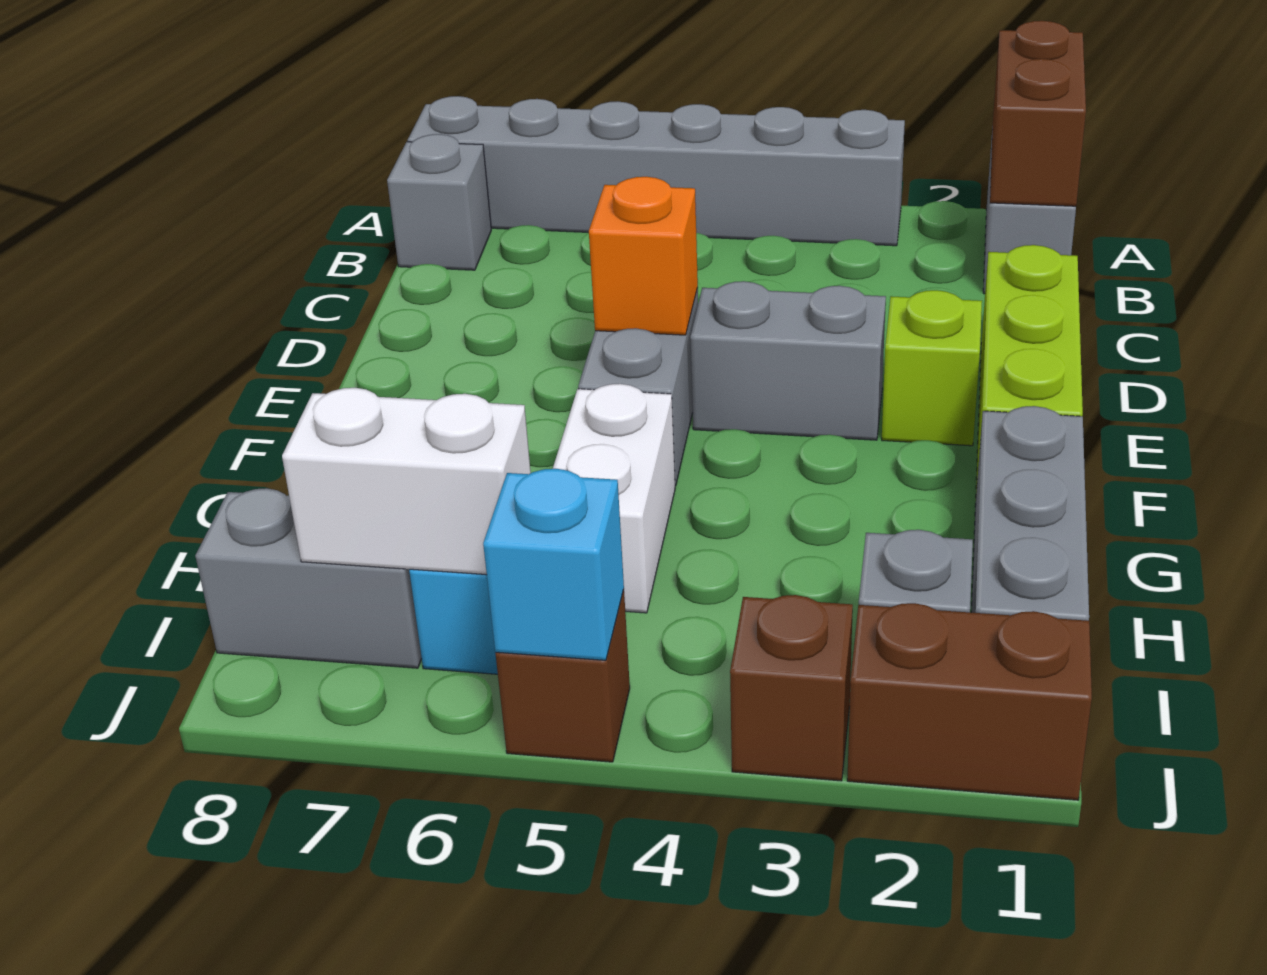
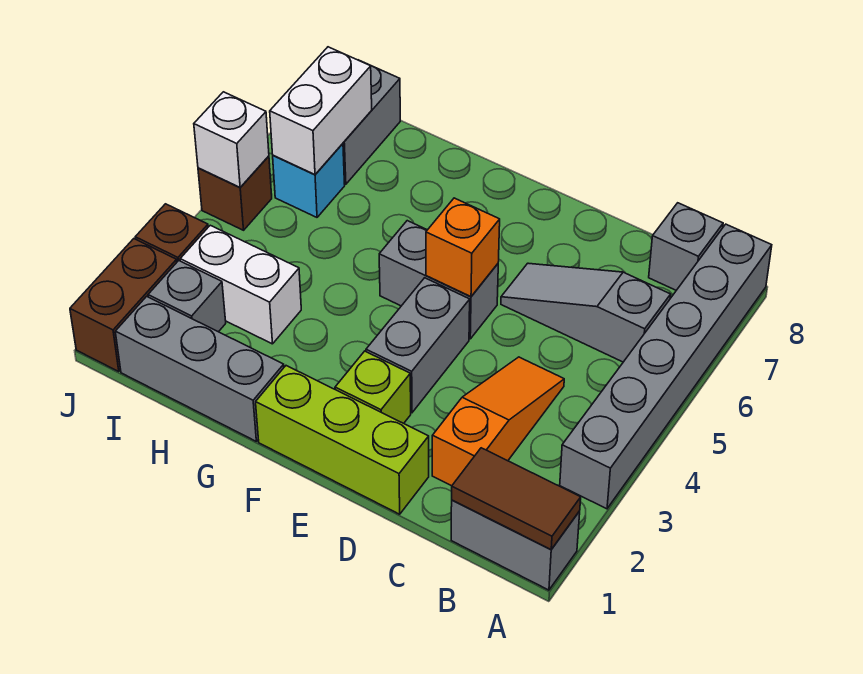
brown brick A1:B1 level 2 -> brown tile A1:B1 level 2
none -> grey slope B6:D6 level 1 top B
none -> orange slope C2:C4 level 1 top 2
white brick G5:H5 level 1 -> white brick H3:I3 level 1
cyan brick J5 level 2 -> white brick J5 level 2

